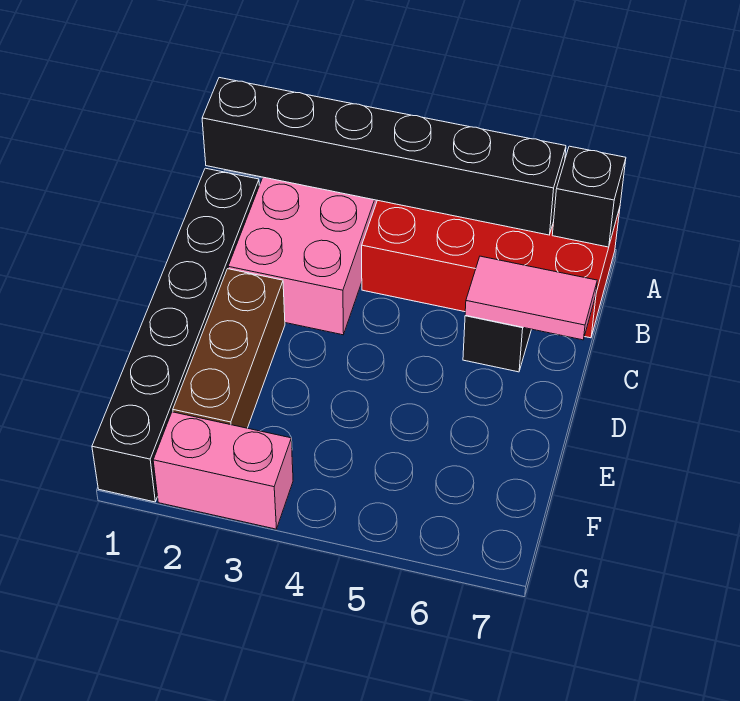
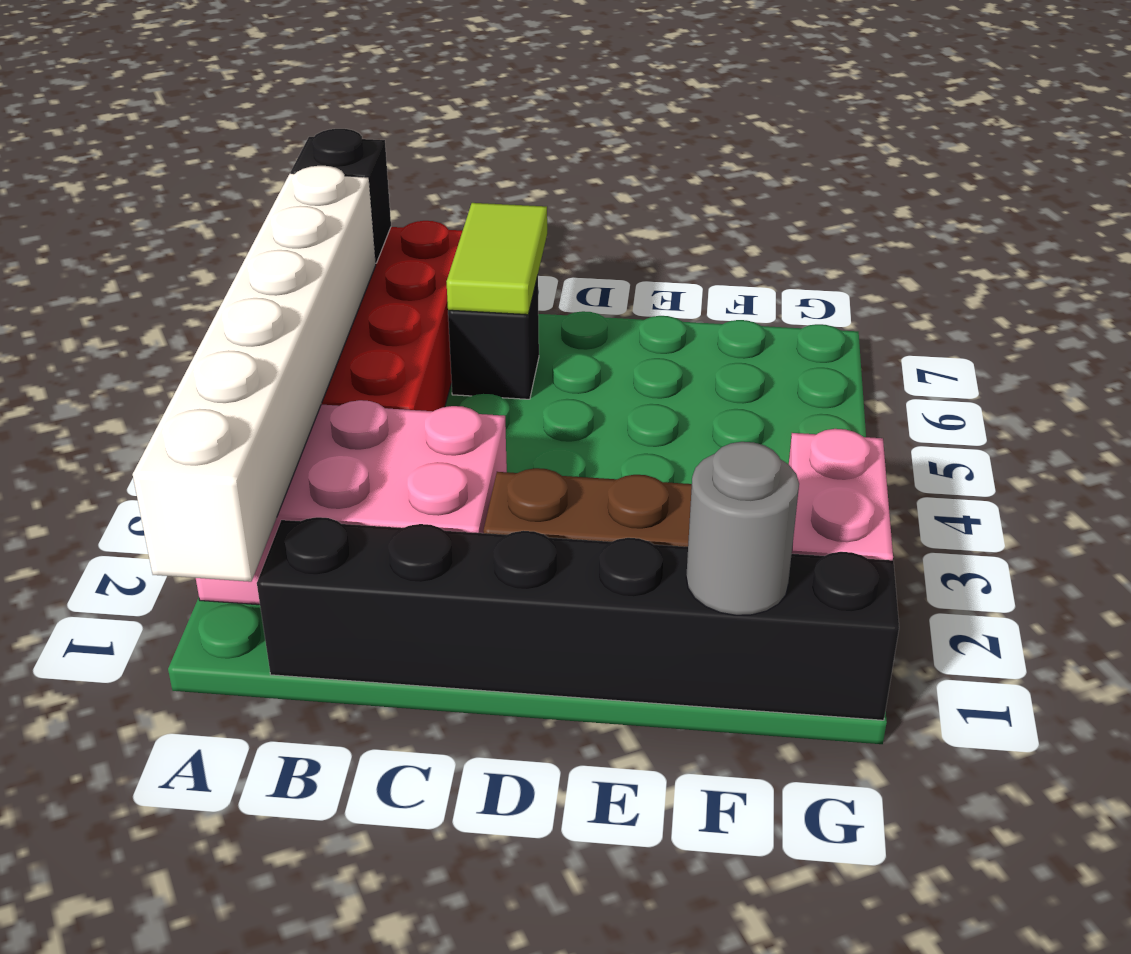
black brick A1:A6 level 2 -> white brick A1:A6 level 2
pink tile C6:C7 level 2 -> lime tile C6:C7 level 2
none -> grey round brick F1 level 2

